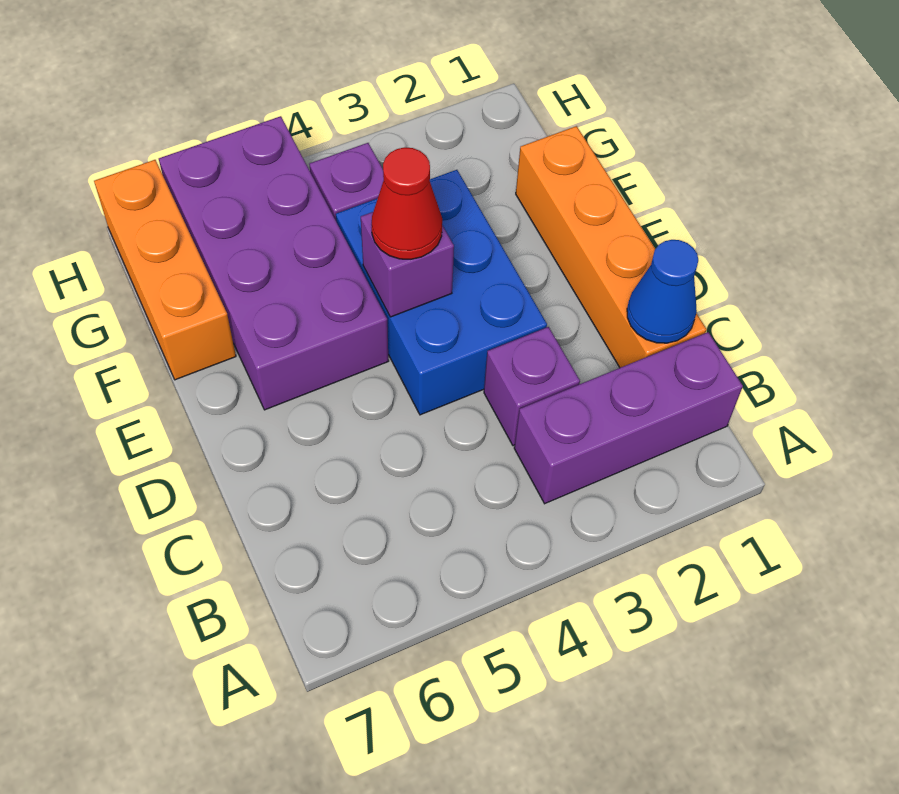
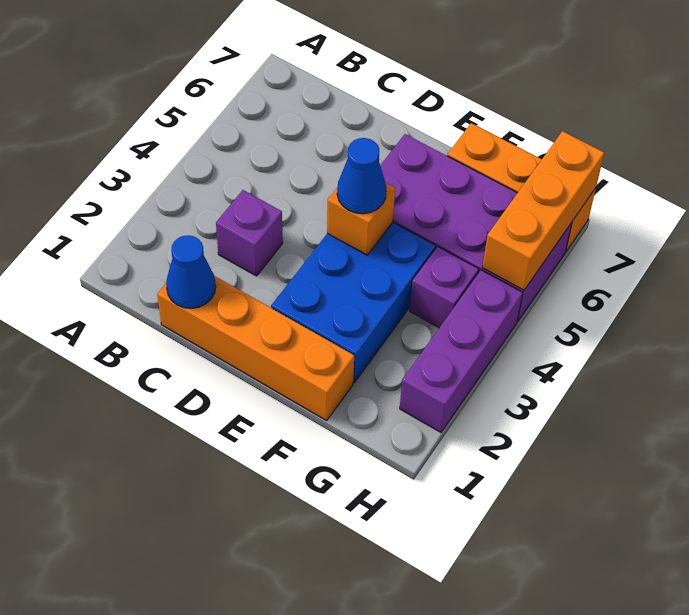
purple brick B1:B3 level 1 -> purple brick H2:H4 level 1
blue brick D3:F4 level 1 -> blue brick E2:F4 level 1
purple brick E4 level 2 -> orange brick E4 level 2
red cone E4 level 3 -> blue cone E4 level 3
none -> orange brick H5:H7 level 2

